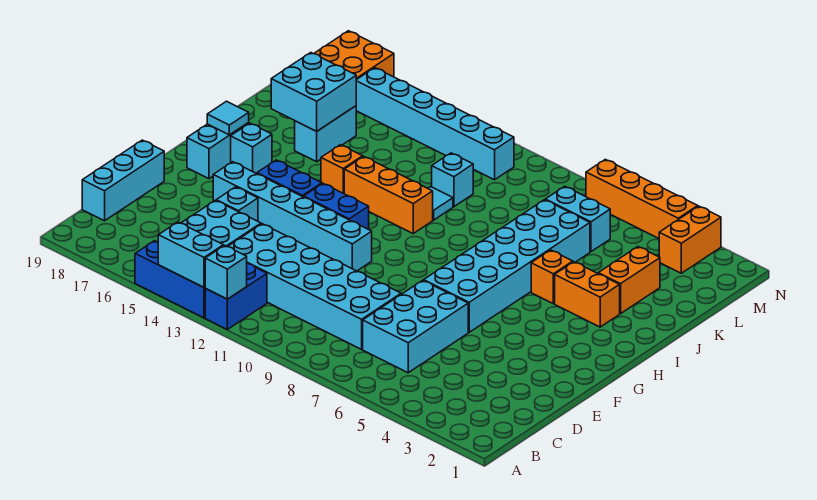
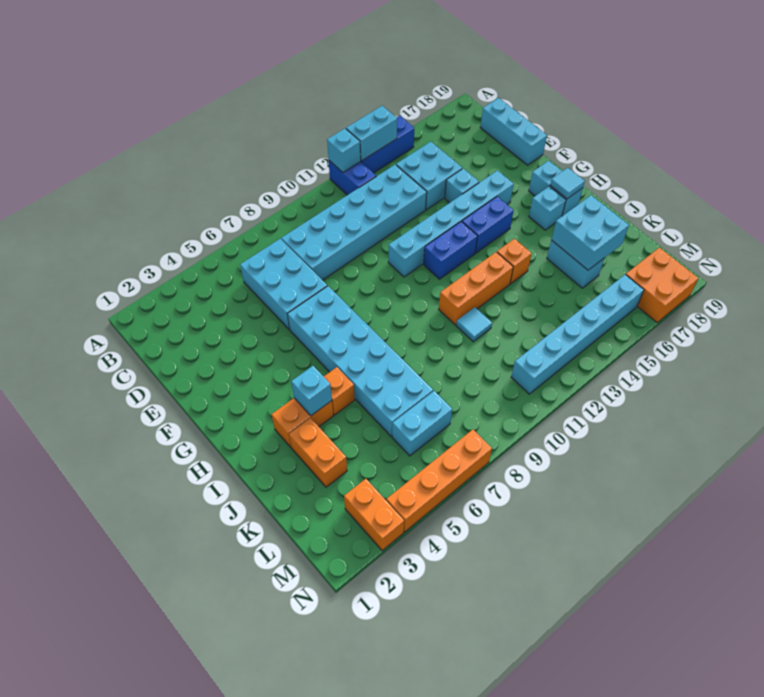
cyan brick K11 level 1 -> cyan brick I4 level 2

